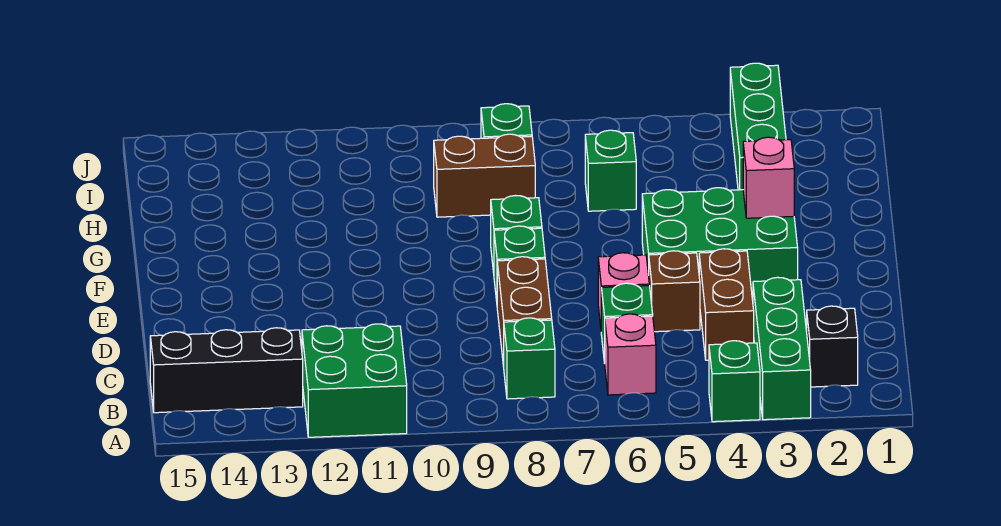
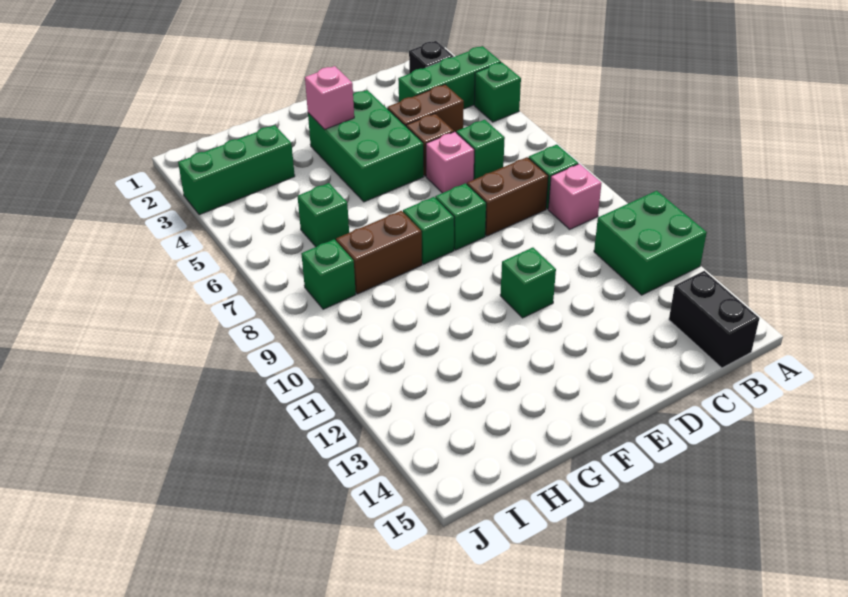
pink brick B6 level 1 -> pink brick B9 level 1
black brick B13:B15 level 1 -> black brick B14:B15 level 1
none -> green brick E11 level 1
brown brick H8:H9 level 1 -> brown brick G8:H8 level 1

